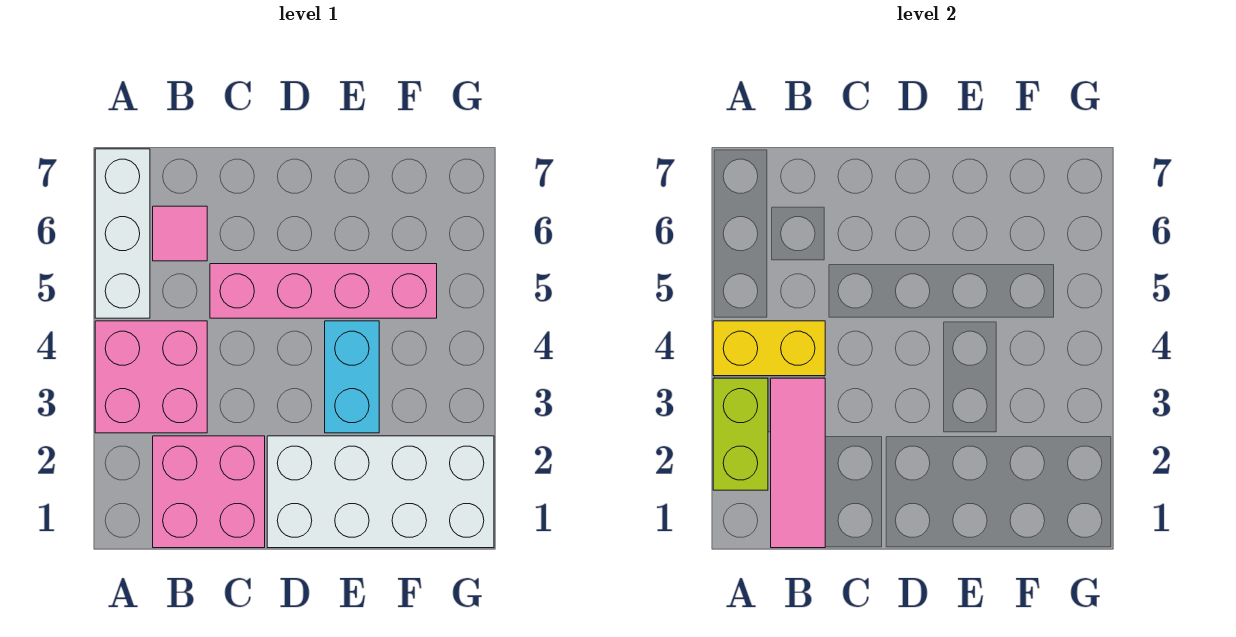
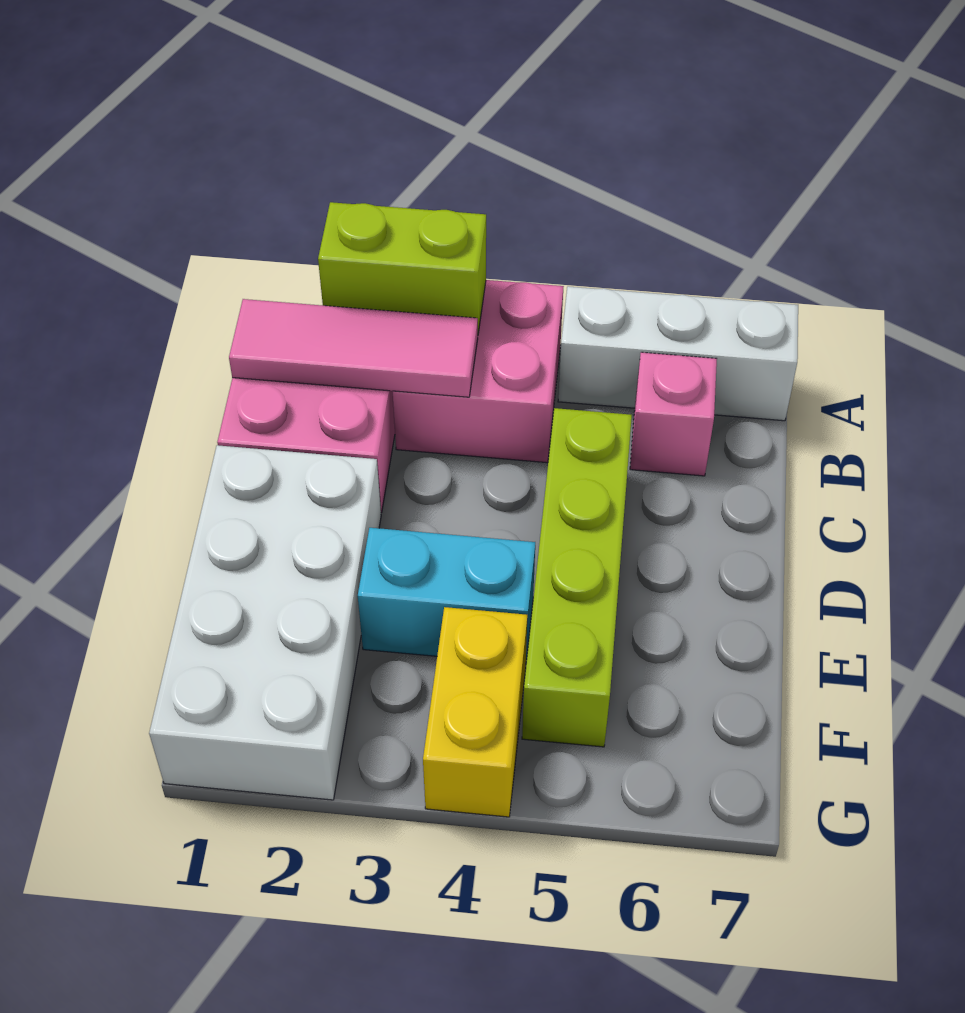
yellow brick A4:B4 level 2 -> yellow brick F4:G4 level 1
pink tile B6 level 1 -> pink brick B6 level 1
pink brick C5:F5 level 1 -> lime brick C5:F5 level 1

